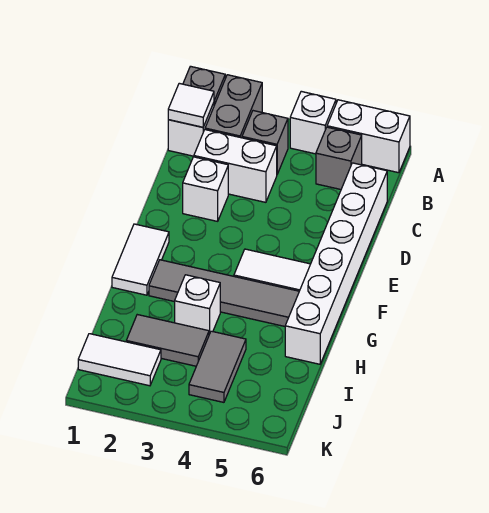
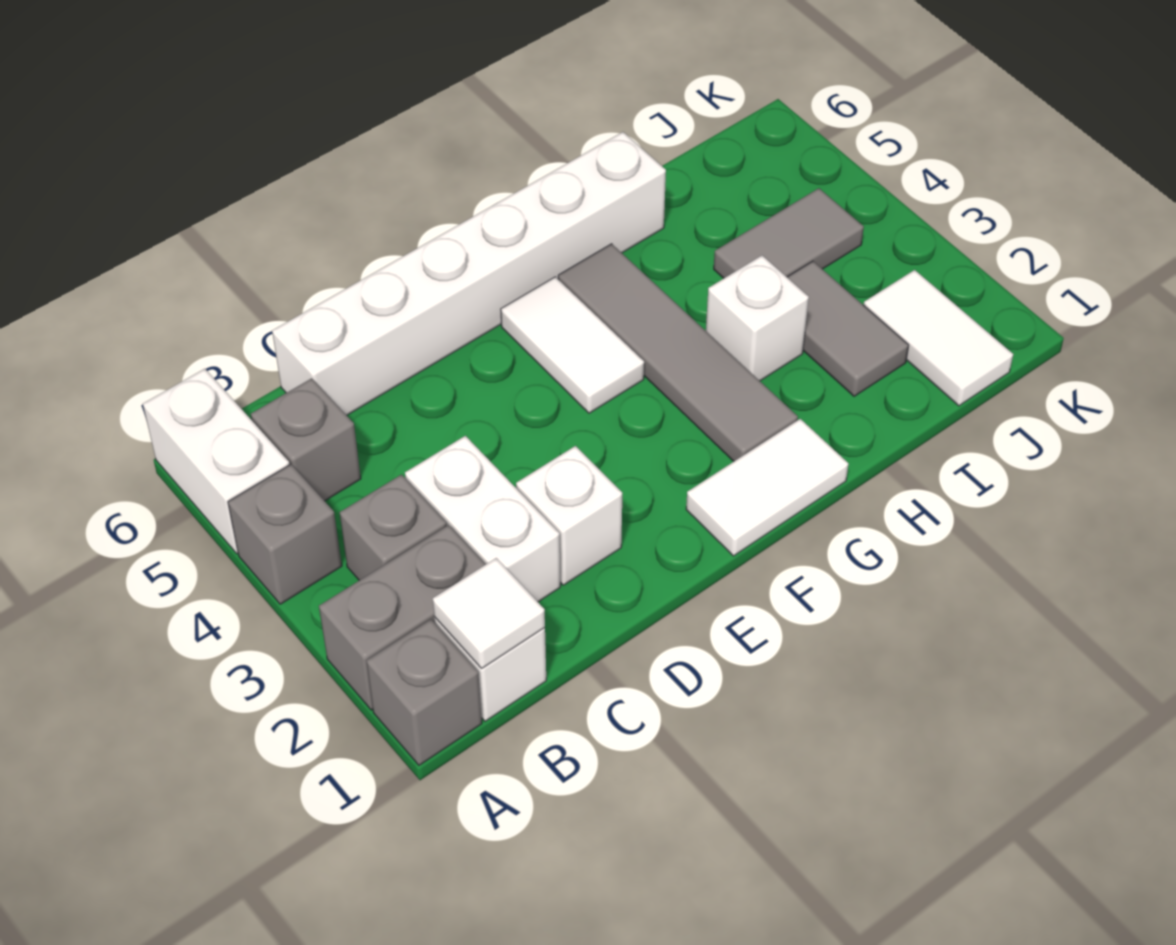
white brick A4 level 1 -> grey brick A4 level 1

